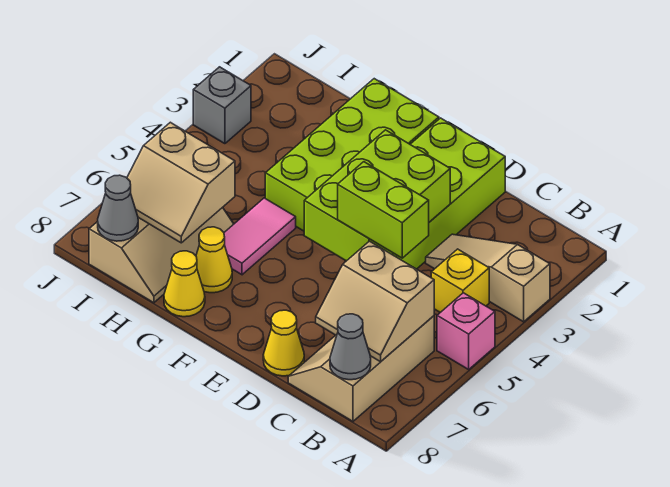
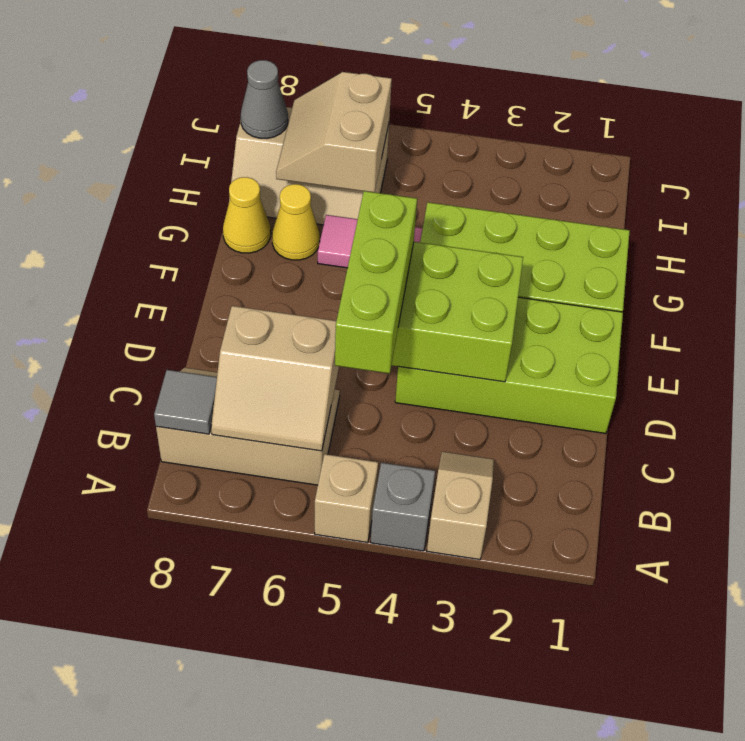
tan slope A3:C3 level 1 top A -> tan slope A3:B3 level 1 top A
pink brick A5 level 1 -> tan brick A5 level 1
yellow brick B4 level 1 -> none
tan slope B6:C7 level 2 top 6 -> tan slope B6:C7 level 2 top C
grey cone B8 level 2 -> grey tile B8 level 2
lime brick C5:D5 level 3 -> lime brick C5:E5 level 3
yellow cone D8 level 1 -> none
grey brick J3 level 1 -> grey brick A4 level 1

